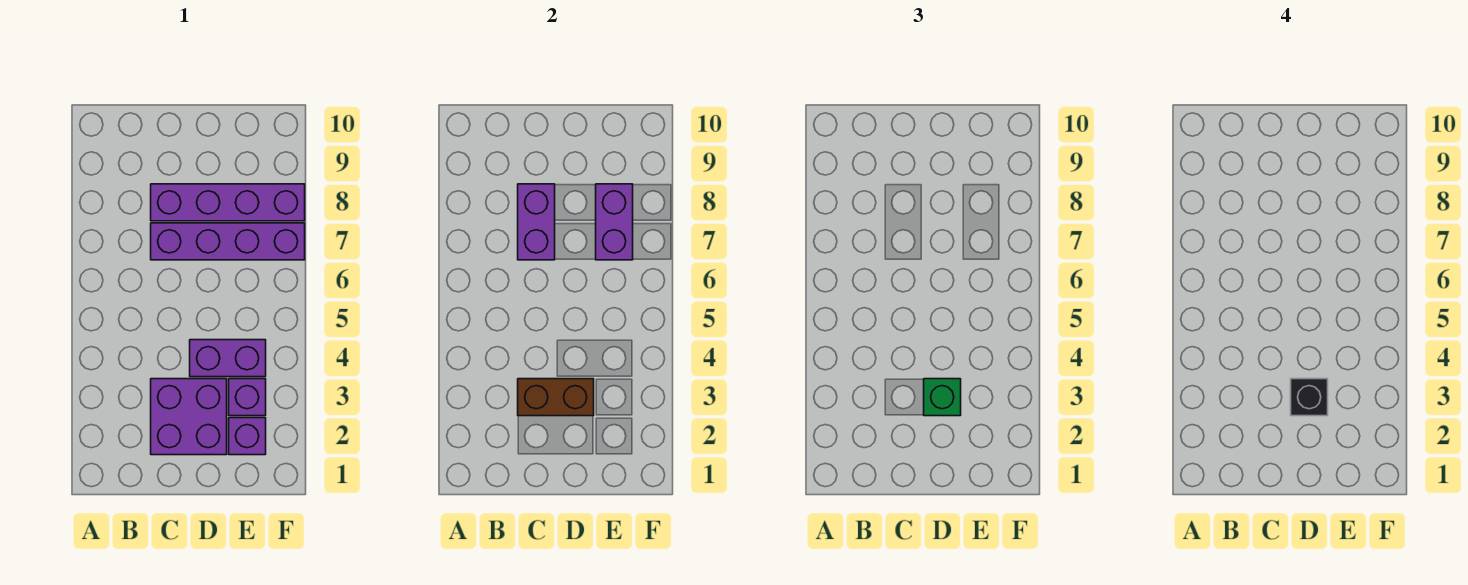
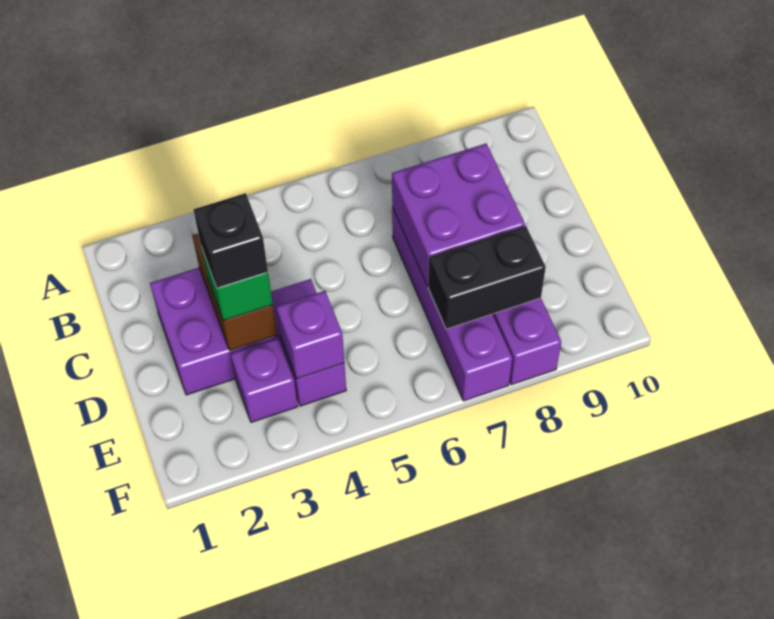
purple brick C7:C8 level 2 -> purple brick C7:D8 level 2
purple brick E2 level 1 -> purple brick E4 level 2
purple brick E7:E8 level 2 -> black brick E7:E8 level 2

